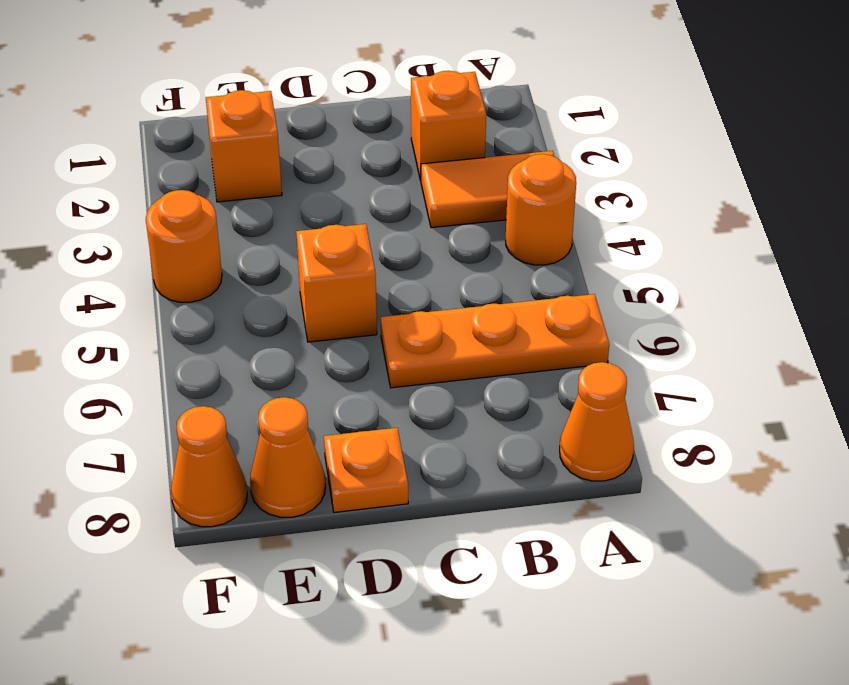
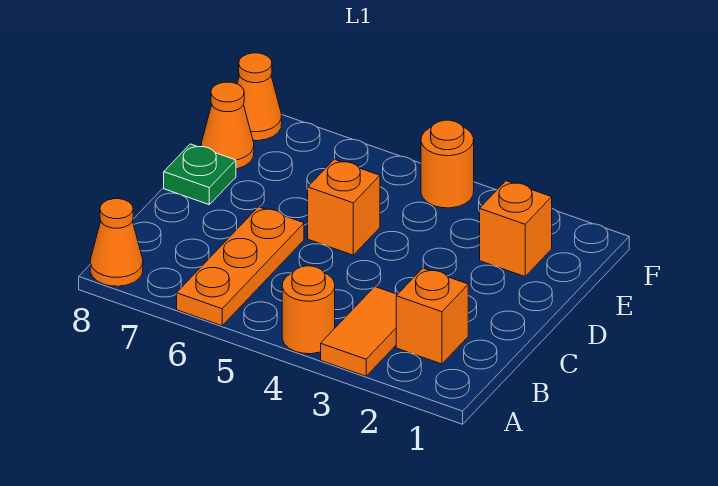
orange plate D8 level 1 -> green plate D8 level 1

